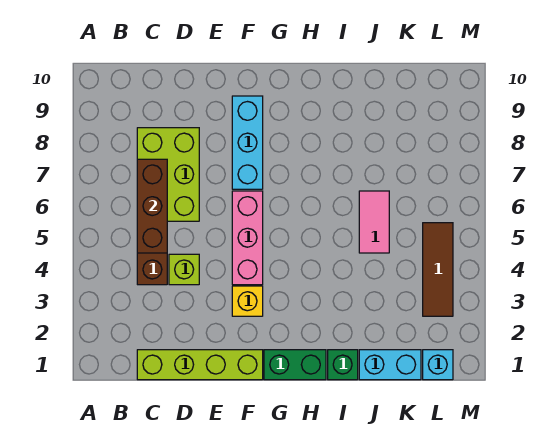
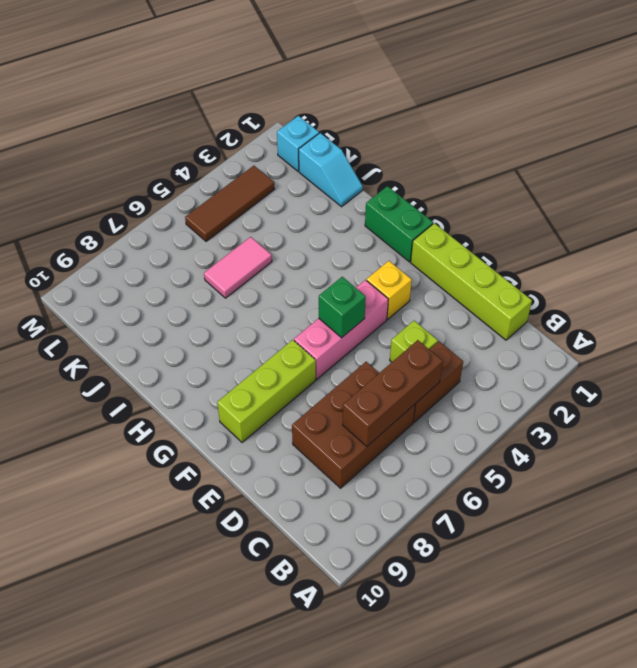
lime brick C6:D8 level 1 -> brown brick C6:D8 level 1
cyan brick F7:F9 level 1 -> lime brick F7:F9 level 1
green brick I1 level 1 -> green brick F5 level 2
cyan brick J1:K1 level 1 -> cyan slope J1:K1 level 1 top K

